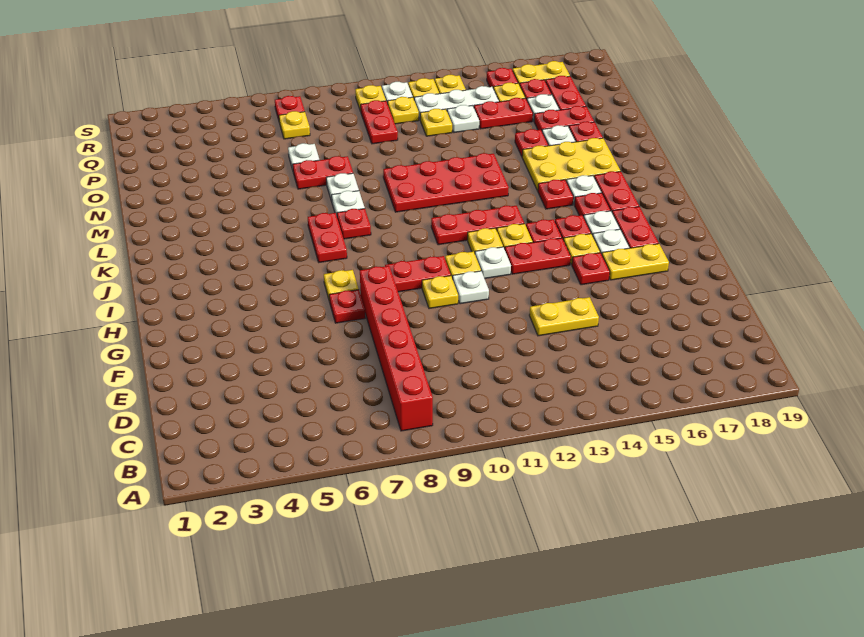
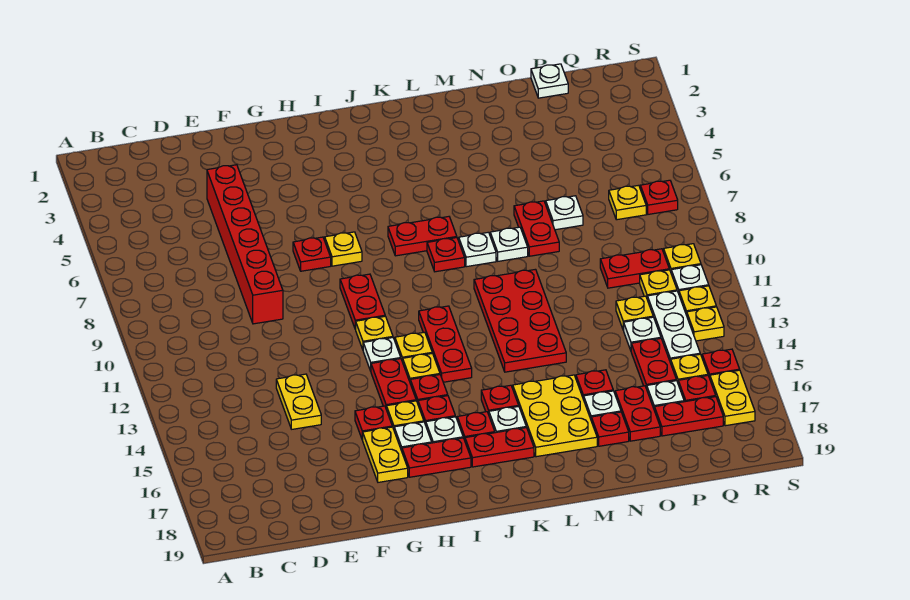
red brick B8:G8 level 1 -> red brick E4:E9 level 1
yellow plate G10 level 1 -> none
white plate G11 level 1 -> white plate P1 level 1

